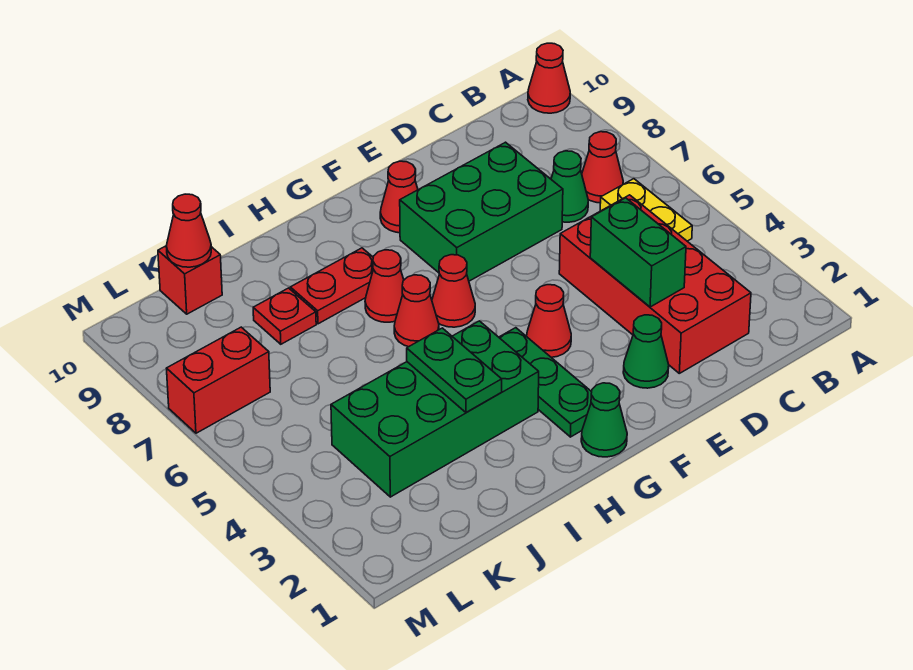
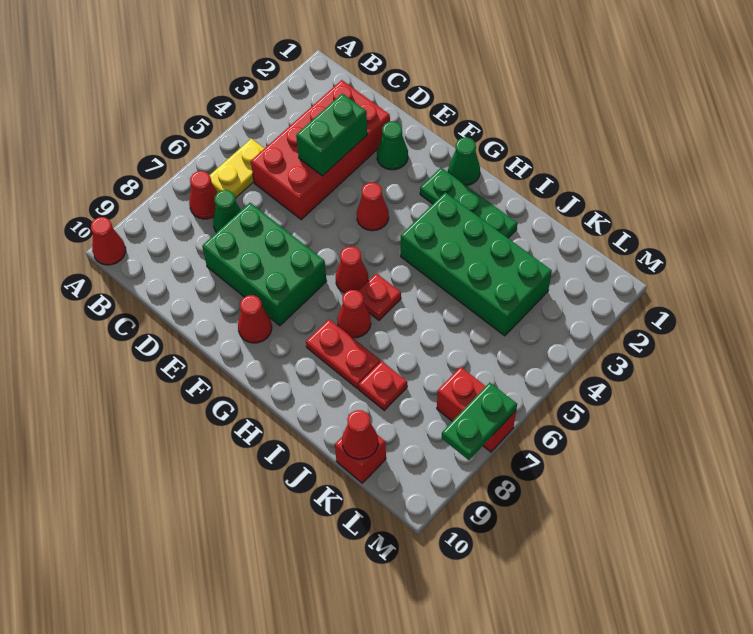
green plate G2:G4 level 1 -> green plate G2:I2 level 1
red cone H6 level 1 -> red plate H6 level 1
green plate I3:I4 level 2 -> green plate M7:M8 level 2

